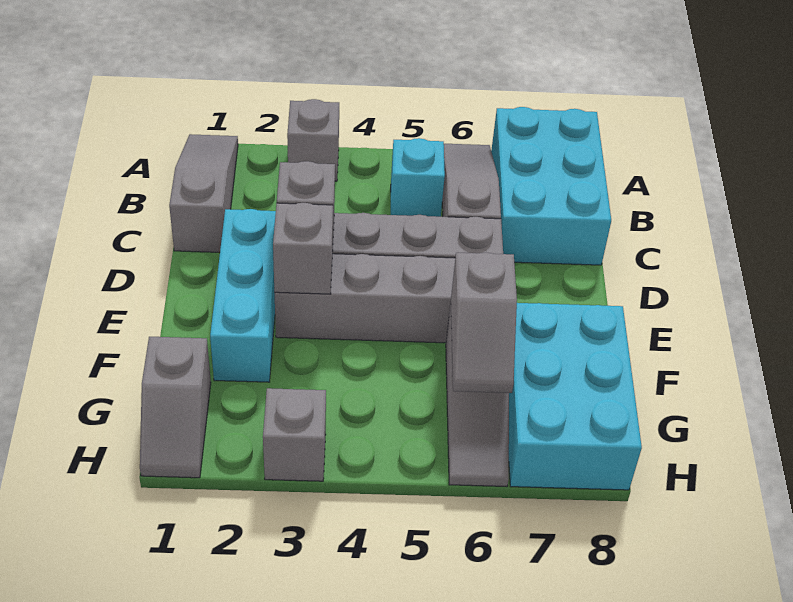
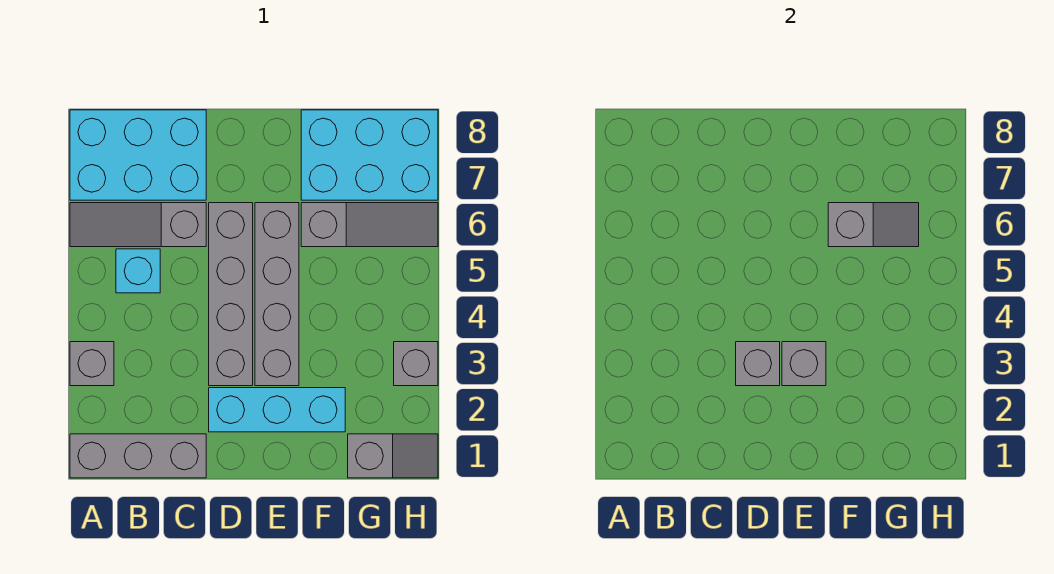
grey slope A1:C1 level 1 top C -> grey brick A1:C1 level 1

